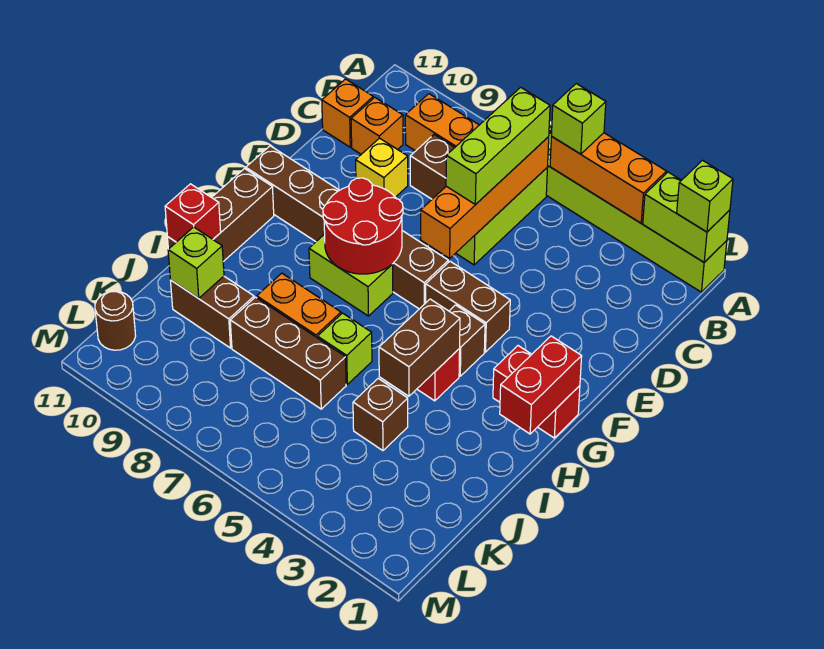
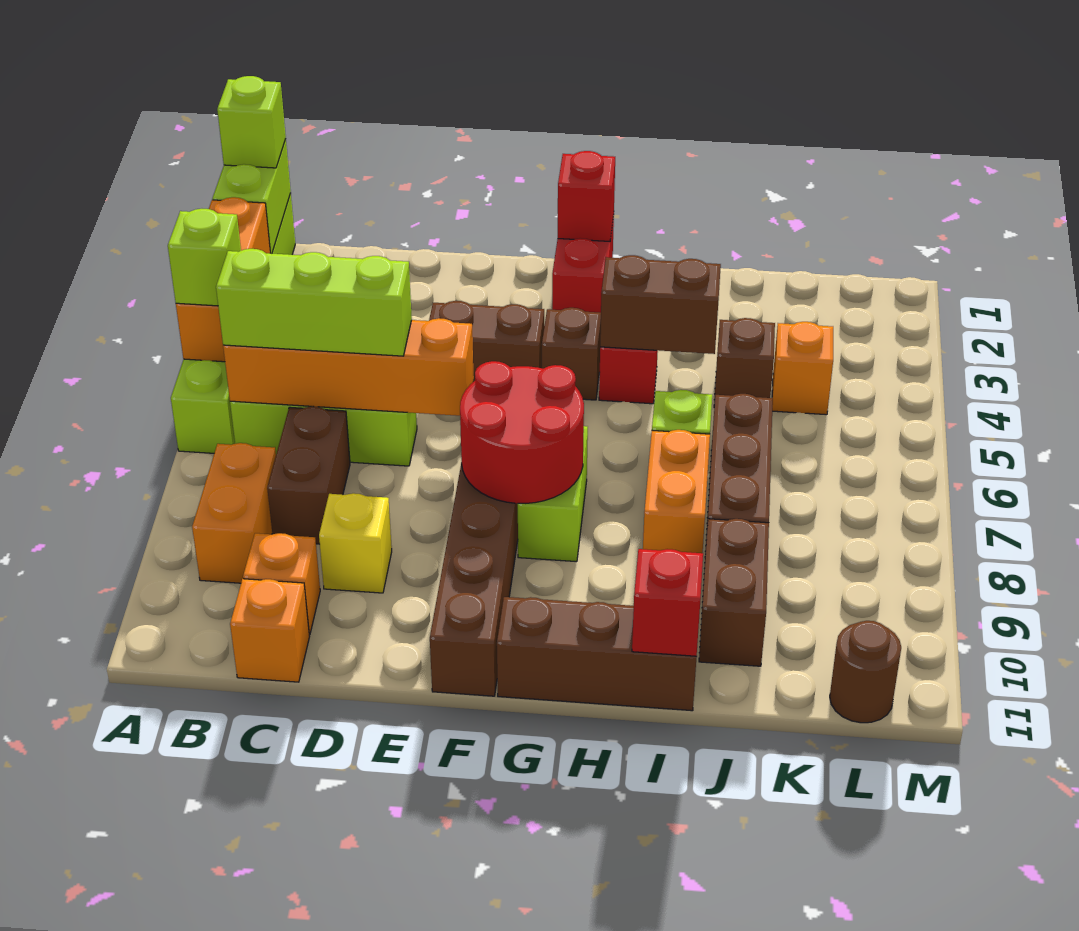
brown brick F4:F5 level 1 -> brown brick E4:F4 level 1
red brick G1:H1 level 2 -> red brick G1 level 2
lime brick J10 level 2 -> none
none -> orange brick K4 level 1

